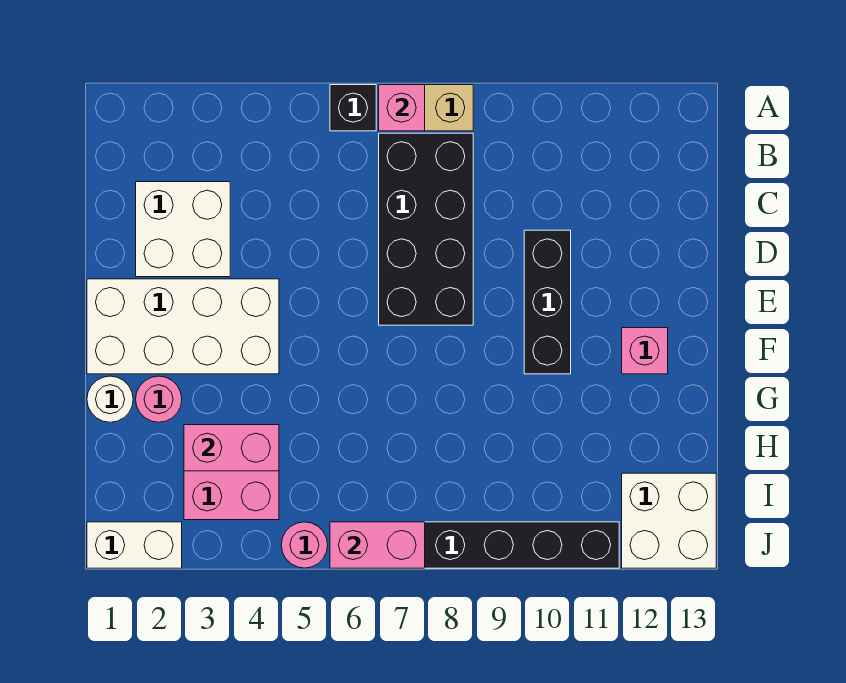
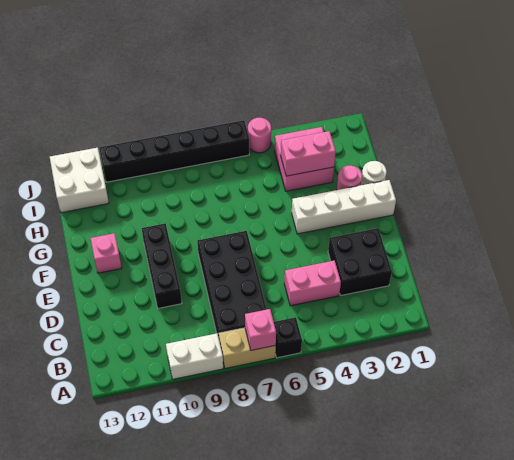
white brick C2:D3 level 1 -> black brick C2:D3 level 1
white brick E1:F4 level 1 -> white brick F1:F4 level 1
white brick J1:J2 level 1 -> white brick A9:A10 level 1
pink brick J6:J7 level 2 -> pink brick C4:C5 level 1

